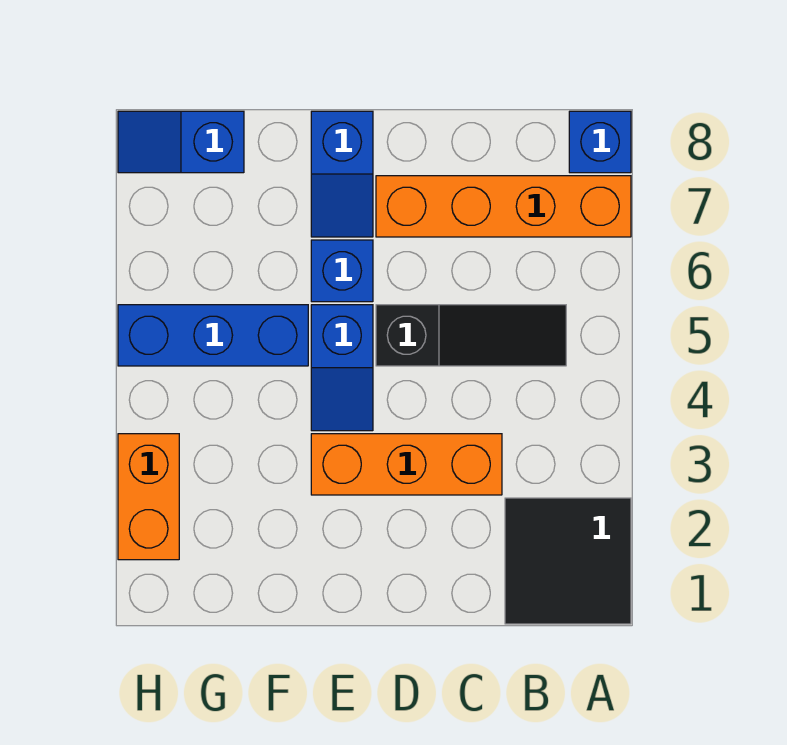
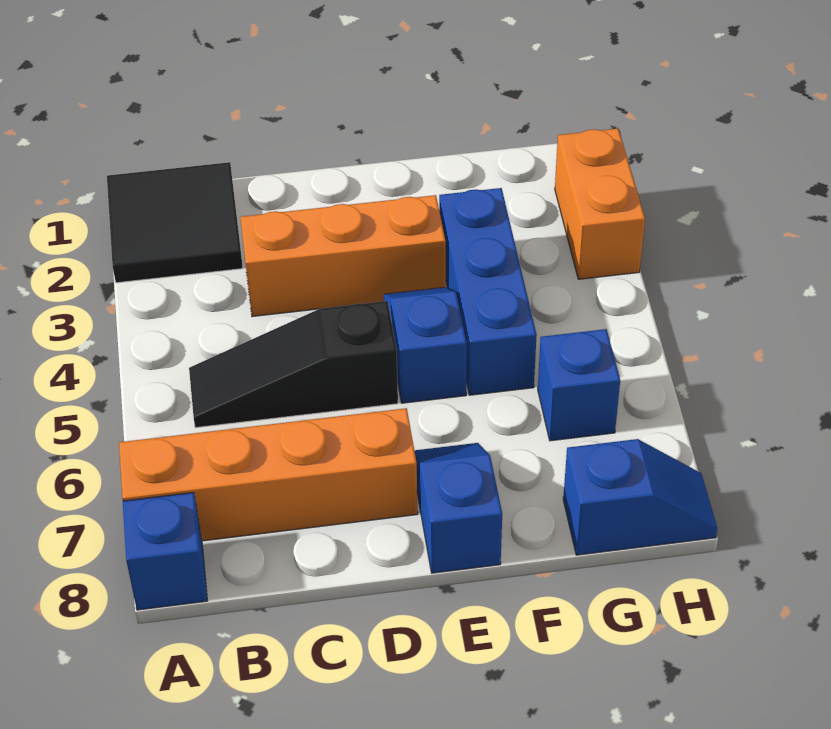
blue brick E6 level 1 -> blue brick G6 level 1
blue brick F5:H5 level 1 -> blue brick F3:F5 level 1

